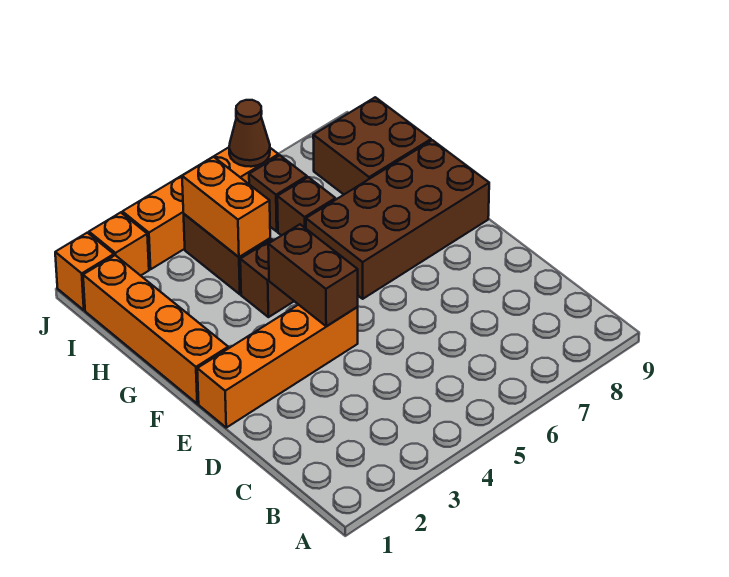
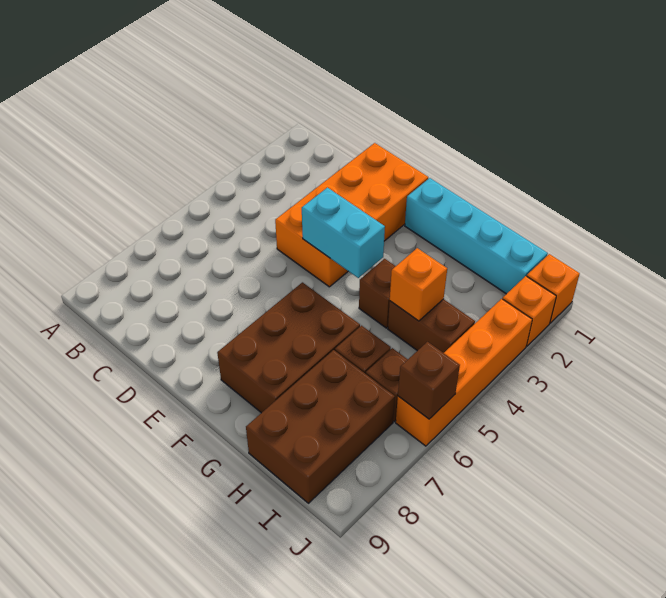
orange brick E1:E4 level 1 -> orange brick D1:E4 level 1
brown brick E4:F4 level 2 -> cyan brick E4:F4 level 2
orange brick F1:I1 level 1 -> cyan brick F1:I1 level 1
brown brick F6:G9 level 1 -> brown brick F6:G8 level 1
orange brick H4:I4 level 2 -> orange brick H4 level 2
brown brick H8:I9 level 1 -> brown brick H7:I9 level 1
brown cone J6 level 2 -> brown brick J6 level 2

